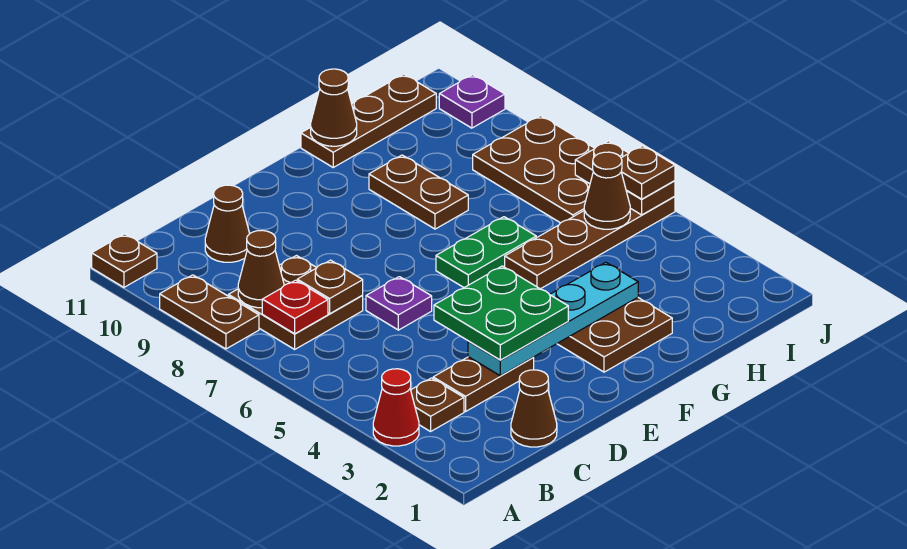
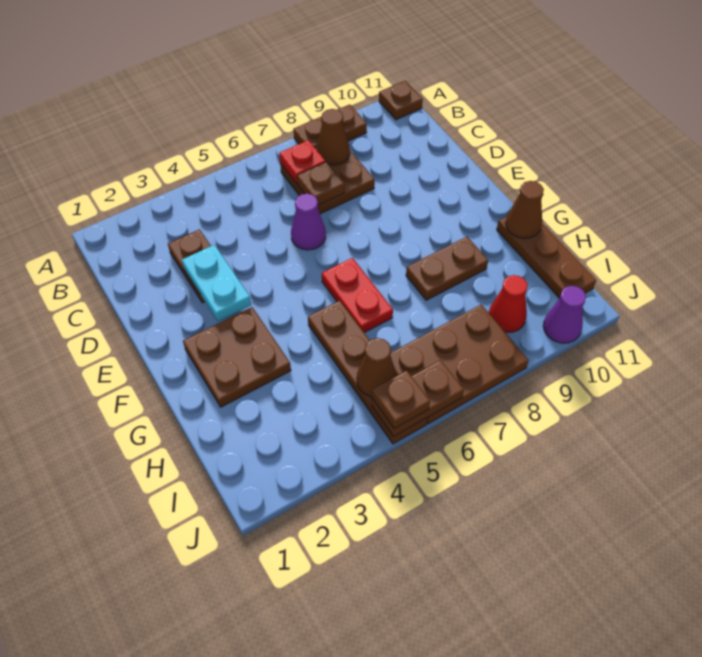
red cone A3 level 1 -> red cone I9 level 1
brown plate B3 level 1 -> none
brown cone C1 level 1 -> none
brown cone C10 level 1 -> none
cyan plate D3:G3 level 2 -> cyan plate D3:E3 level 2
green plate D3:E4 level 3 -> none
purple plate D6 level 1 -> purple cone D6 level 1
green plate F6:G6 level 1 -> red plate F6:G6 level 1
purple plate J10 level 1 -> purple cone J10 level 1

